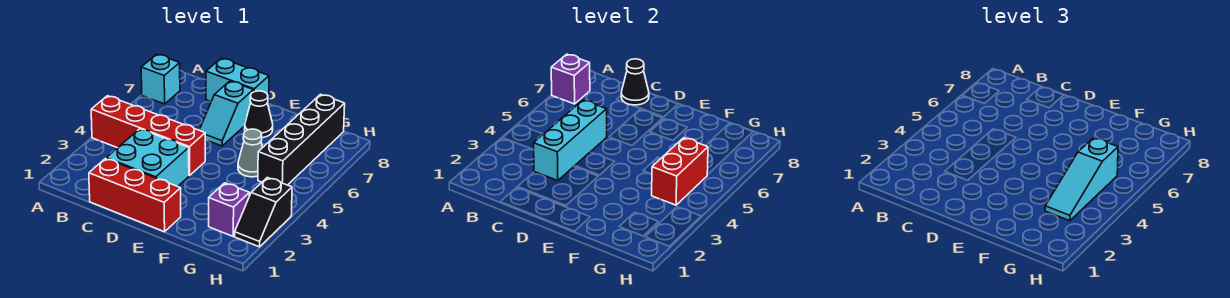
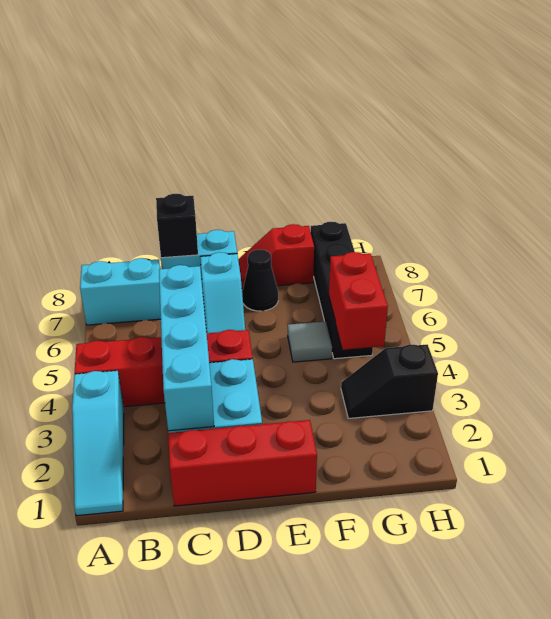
cyan brick A7 level 1 -> cyan brick A7:B7 level 1
purple brick A7 level 2 -> none
cyan brick C3:C5 level 2 -> cyan brick C2:C5 level 2
black cone C8 level 2 -> black brick C8 level 2
none -> red slope E8:F8 level 1 top F
grey cone F5 level 1 -> grey tile F5 level 1
purple brick G2 level 1 -> none
cyan slope G3:G5 level 3 top 5 -> cyan slope A1:A3 level 1 top 3
black slope H2:H3 level 1 top 3 -> black slope G3:H3 level 1 top H

